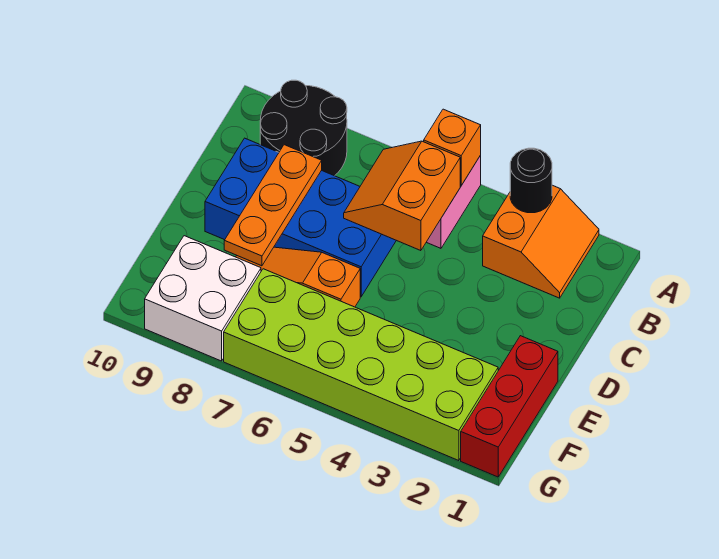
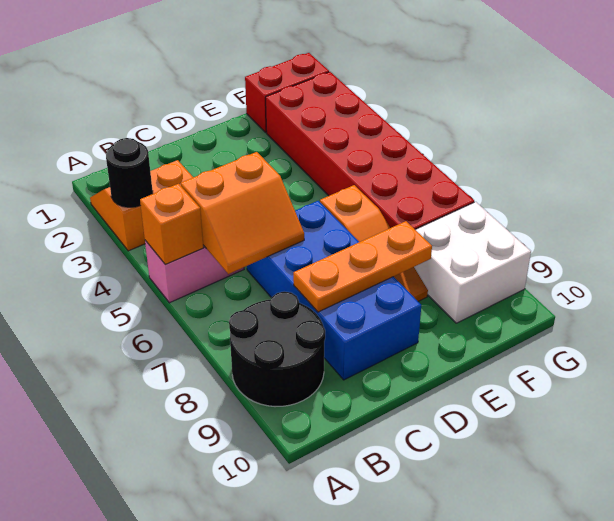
red brick E1:G1 level 1 -> red brick F1:G1 level 1
lime brick F2:G7 level 1 -> red brick F2:G7 level 1

